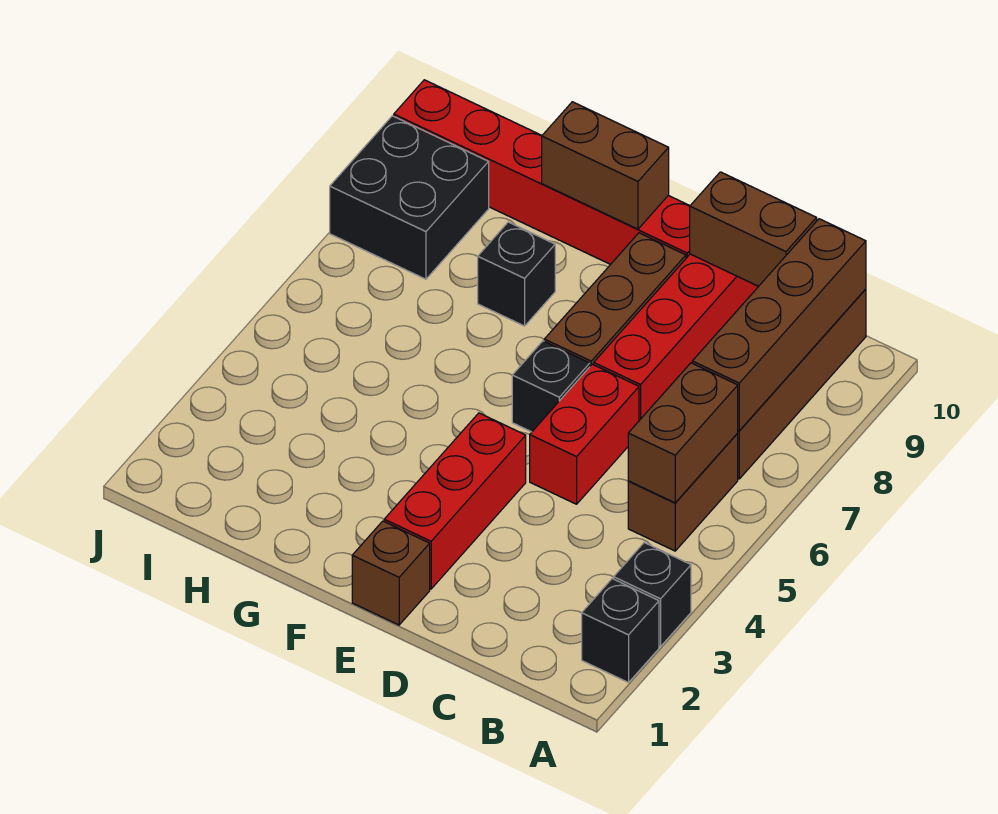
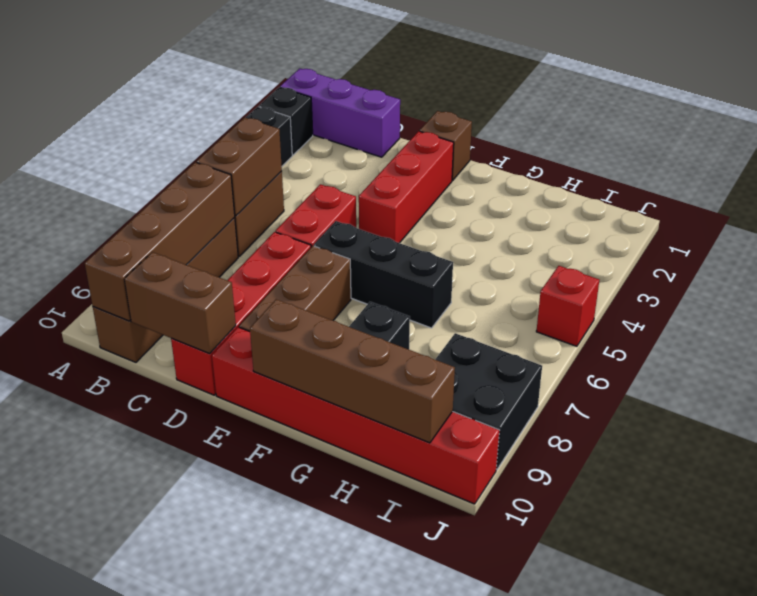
none -> purple brick A1:C1 level 1
black brick E6 level 1 -> black brick E6:G6 level 1
brown brick F10:G10 level 2 -> brown brick F10:I10 level 2
none -> red brick J5 level 1

